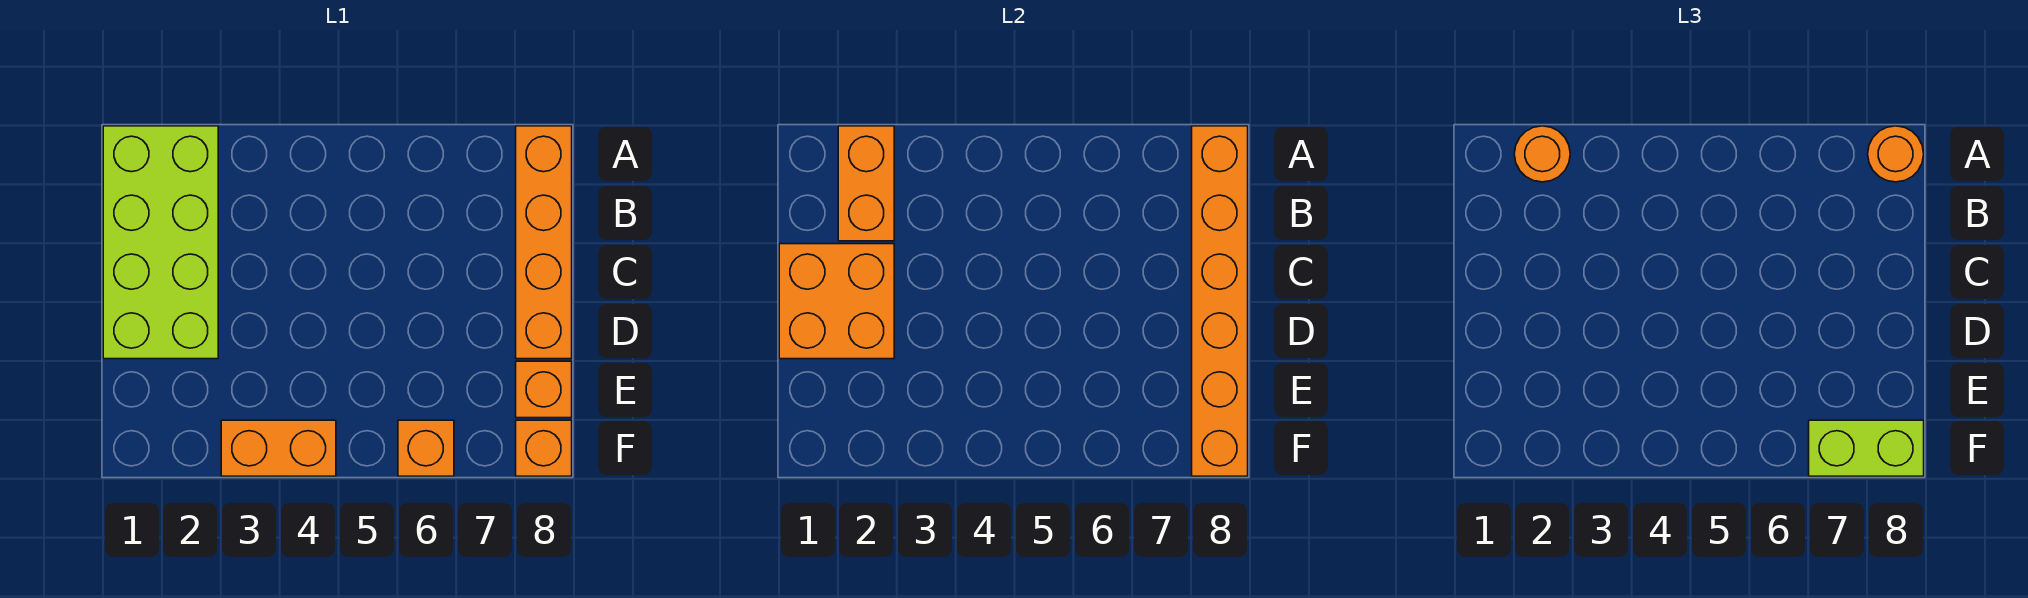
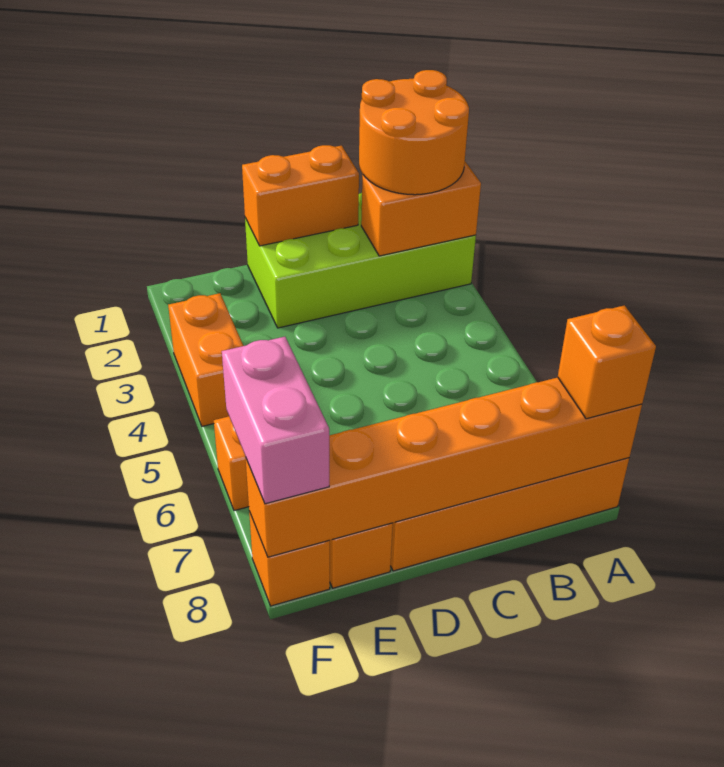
orange round brick A2 level 3 -> orange round brick A1:B2 level 3
orange round brick A8 level 3 -> orange brick A8 level 3
orange brick C1:D2 level 2 -> orange brick C1:D1 level 2
lime brick F7:F8 level 3 -> pink brick F7:F8 level 3

